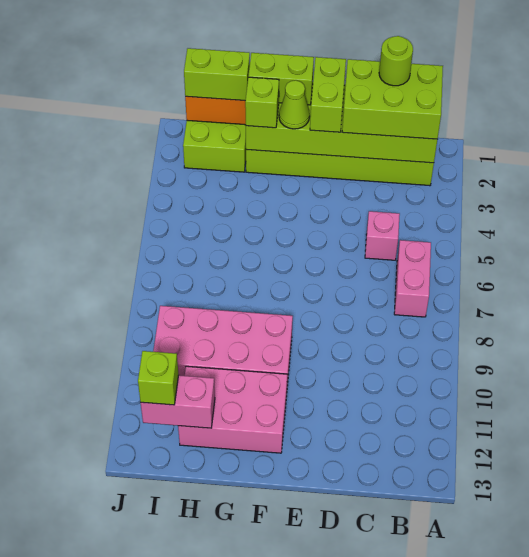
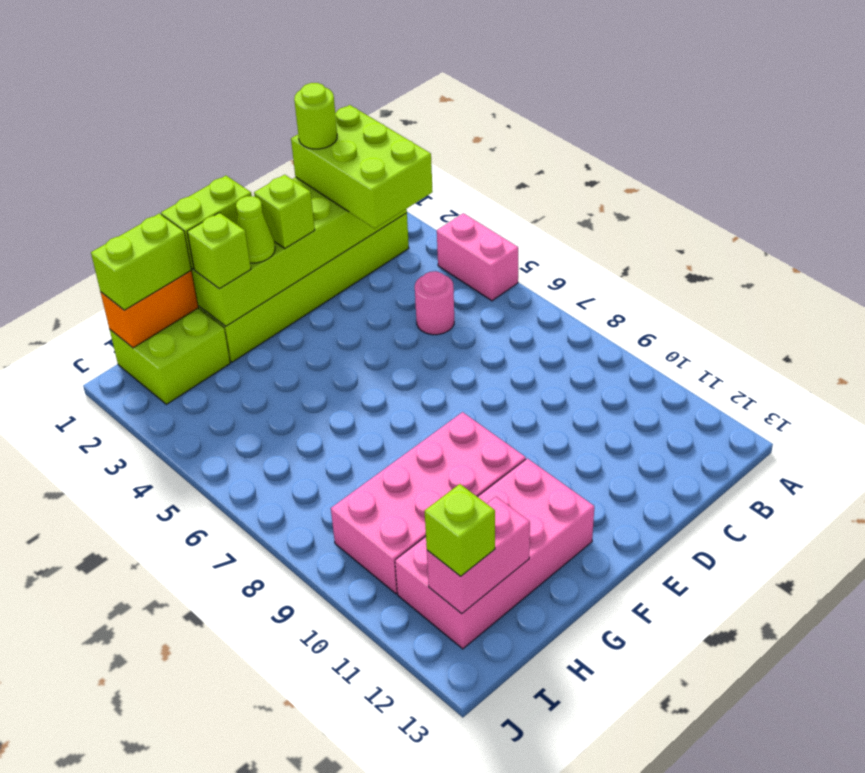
lime brick B1:D2 level 3 -> lime brick B1:C3 level 3
pink brick B6:B7 level 1 -> pink brick A4:A5 level 1
pink brick C5 level 1 -> pink round brick C5 level 1
lime brick E1:E2 level 3 -> lime brick E2 level 3
pink brick F11:H12 level 1 -> pink brick F11:I12 level 1

